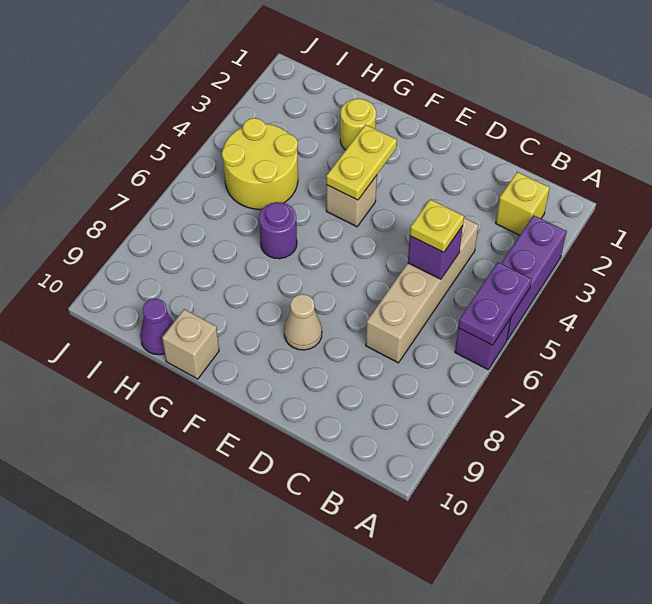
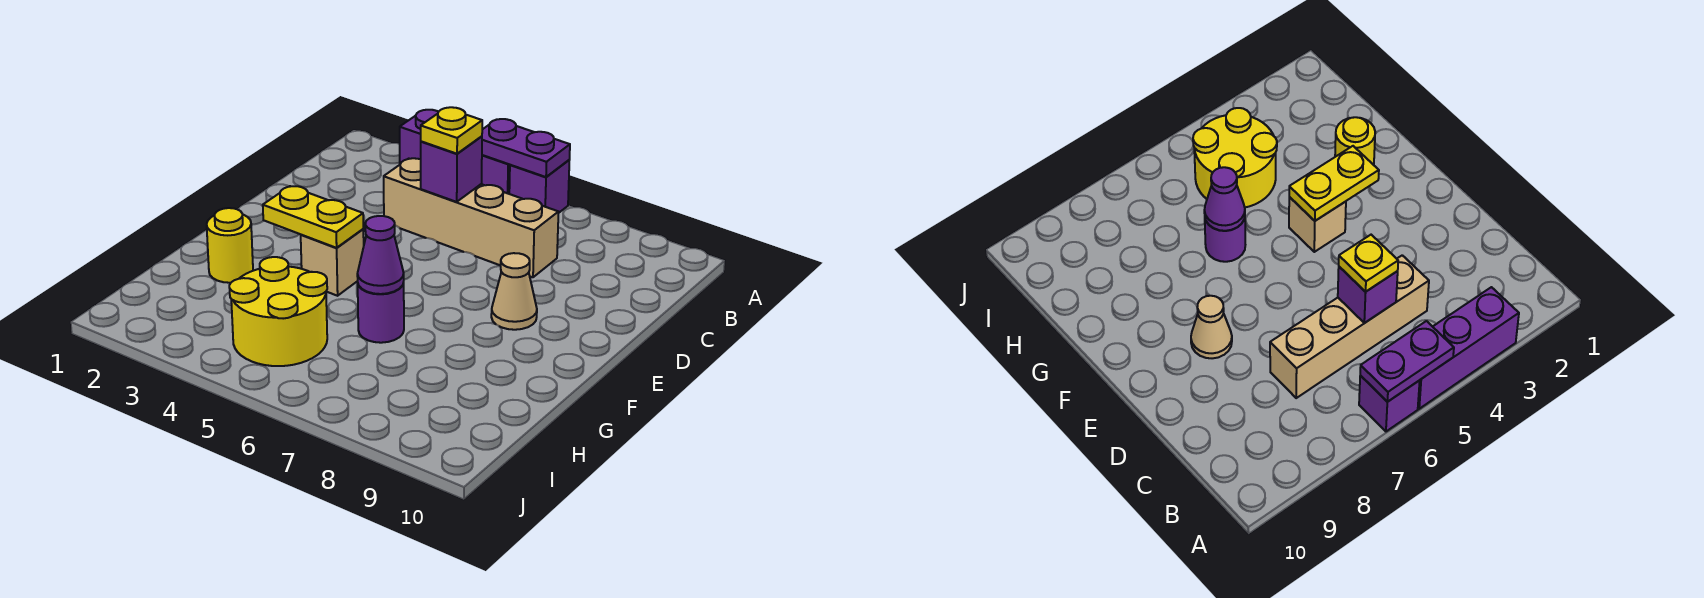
yellow brick B2 level 1 -> none
tan brick G10 level 1 -> none
purple cone H10 level 1 -> purple cone G6 level 2

